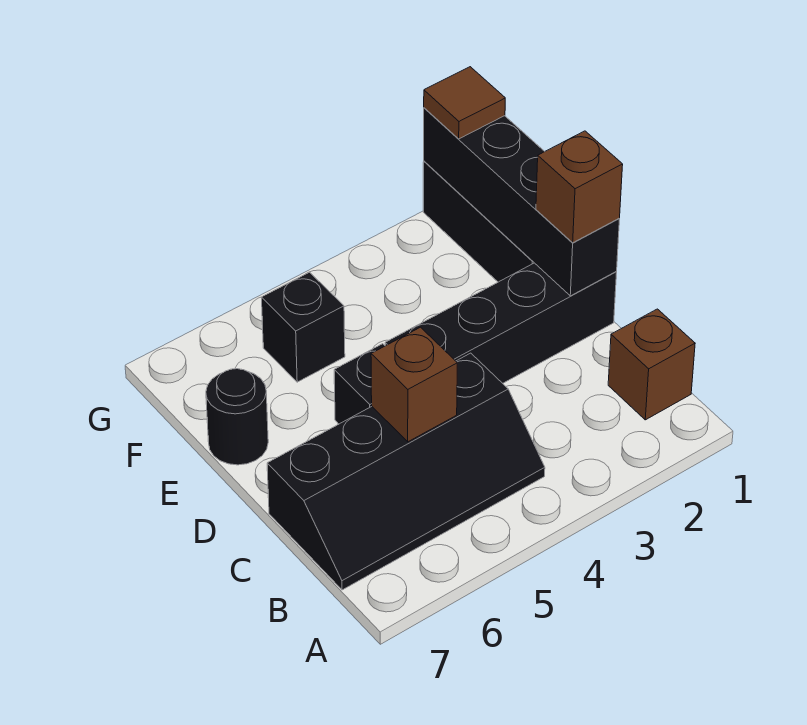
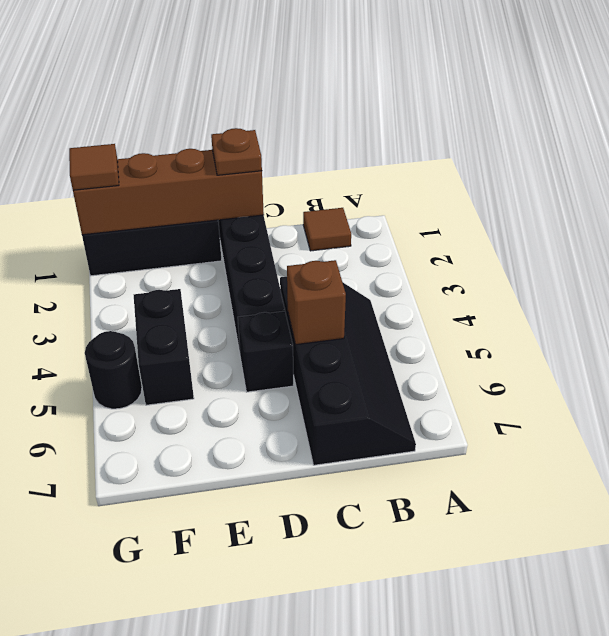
brown brick B1 level 1 -> brown tile B1 level 1
black brick D1:G1 level 2 -> brown brick D1:G1 level 2
brown brick D1 level 3 -> brown plate D1 level 3
black round brick E7 level 1 -> black round brick G5 level 1
black brick F5 level 1 -> black brick F4:F5 level 1

